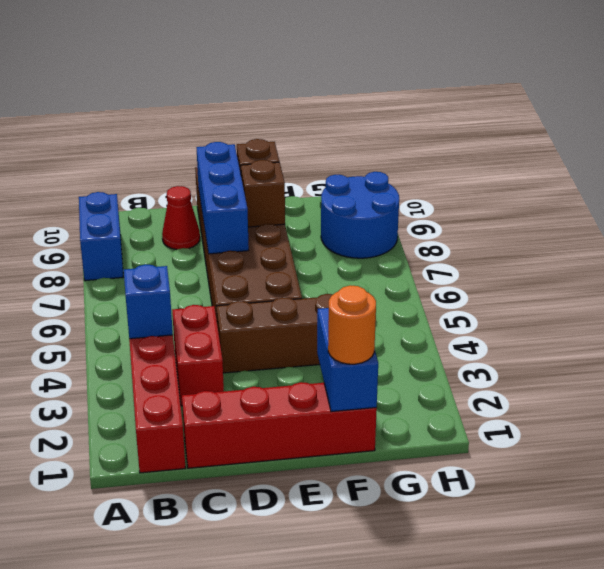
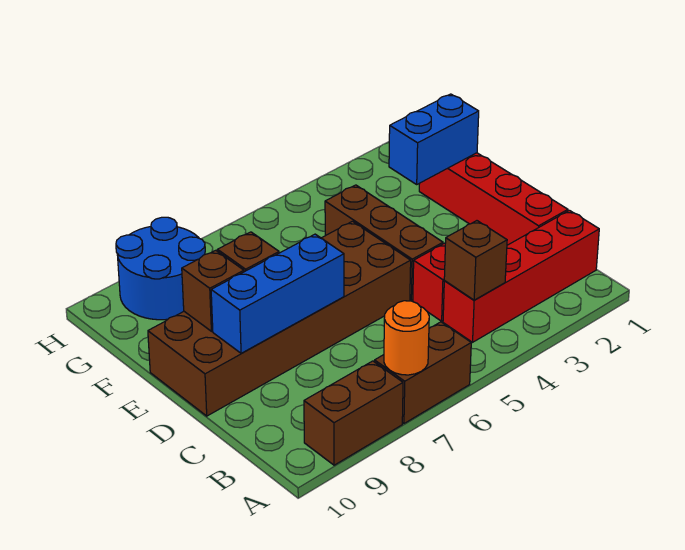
none -> brown brick A6:A7 level 1
blue brick A8:A9 level 1 -> brown brick A8:A9 level 1
blue brick B4 level 2 -> brown brick B4 level 2
red cone C9 level 1 -> none
orange round brick F1 level 3 -> orange round brick A7 level 2

